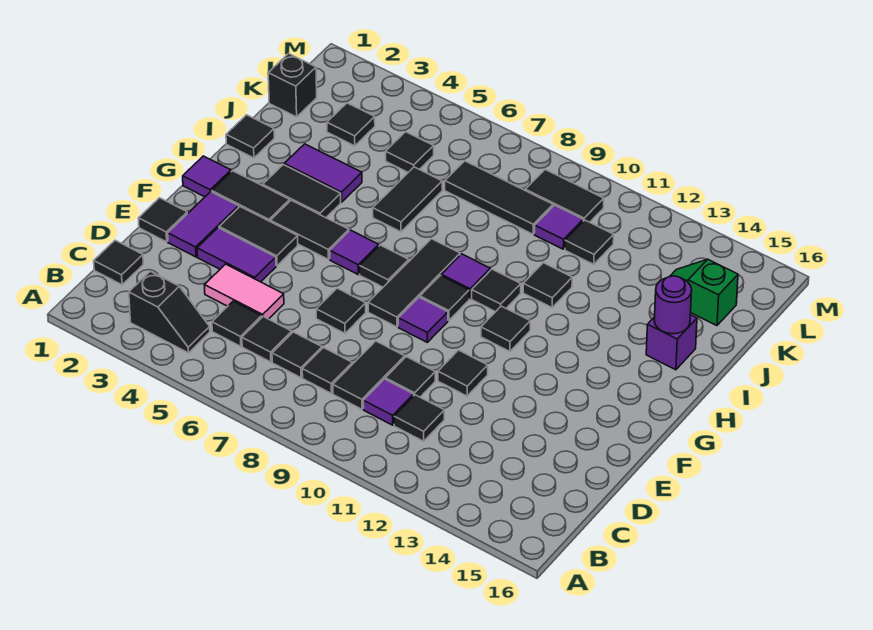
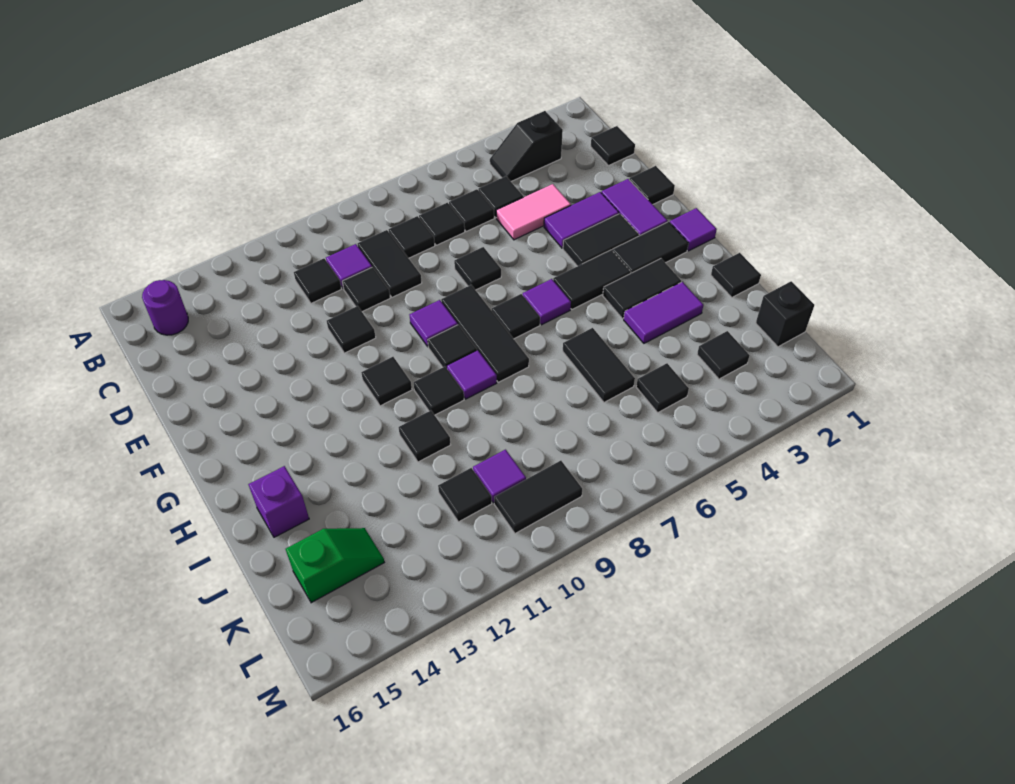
purple round brick I15 level 2 -> purple round brick B15 level 1
black tile K7:K9 level 1 -> none

